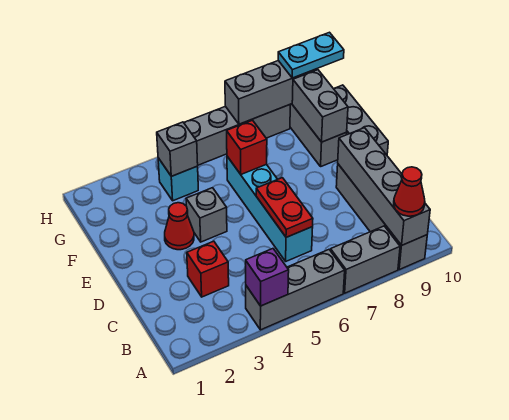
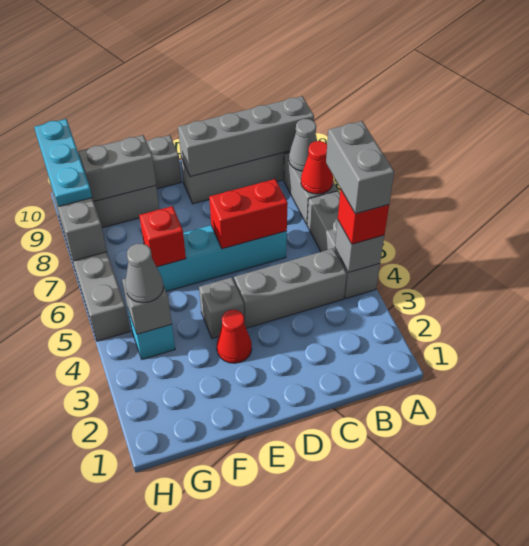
purple brick A4 level 2 -> grey brick A4 level 2
none -> grey brick A4:A5 level 4
none -> grey cone A8 level 2
red cone A9 level 3 -> red cone A7 level 2
none -> grey brick B4:D4 level 1
red brick C3 level 1 -> red brick A4 level 3
red plate C6:D6 level 2 -> red brick C6:D6 level 2
none -> grey cone G4 level 3
cyan plate H9:H10 level 3 -> cyan plate H8:H10 level 3

